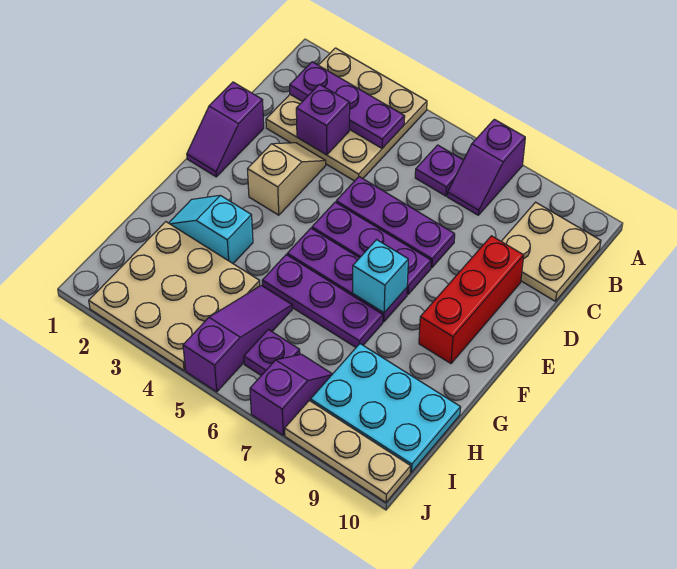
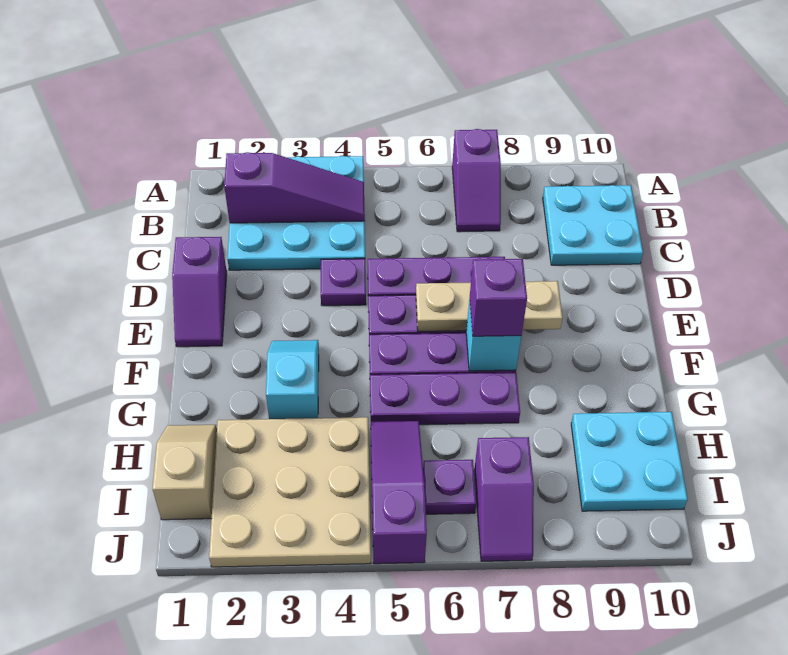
tan plate A2:C4 level 1 -> cyan plate A2:C4 level 1
purple plate B2:B4 level 2 -> purple slope B2:B4 level 2 top 2
purple plate B6 level 1 -> purple plate D4 level 1
tan plate B9:C10 level 1 -> cyan plate B9:C10 level 1
purple brick C3 level 2 -> purple brick F7 level 3
tan slope D3:E3 level 1 top E -> tan slope H1:I1 level 1 top I
red brick D9:F9 level 1 -> none
cyan slope G2:G3 level 1 top 3 -> cyan slope F3:G3 level 1 top G
cyan plate H8:I10 level 1 -> cyan plate H9:I10 level 1
purple slope I7:J7 level 1 top J -> purple slope I7:J7 level 1 top I
tan plate J8:J10 level 1 -> tan plate E6:E8 level 2

